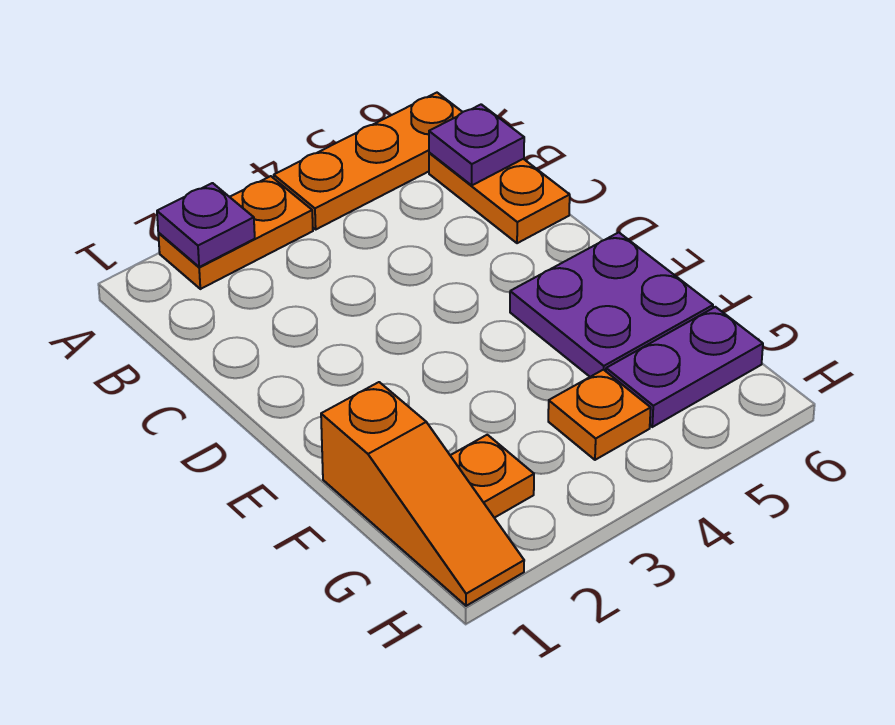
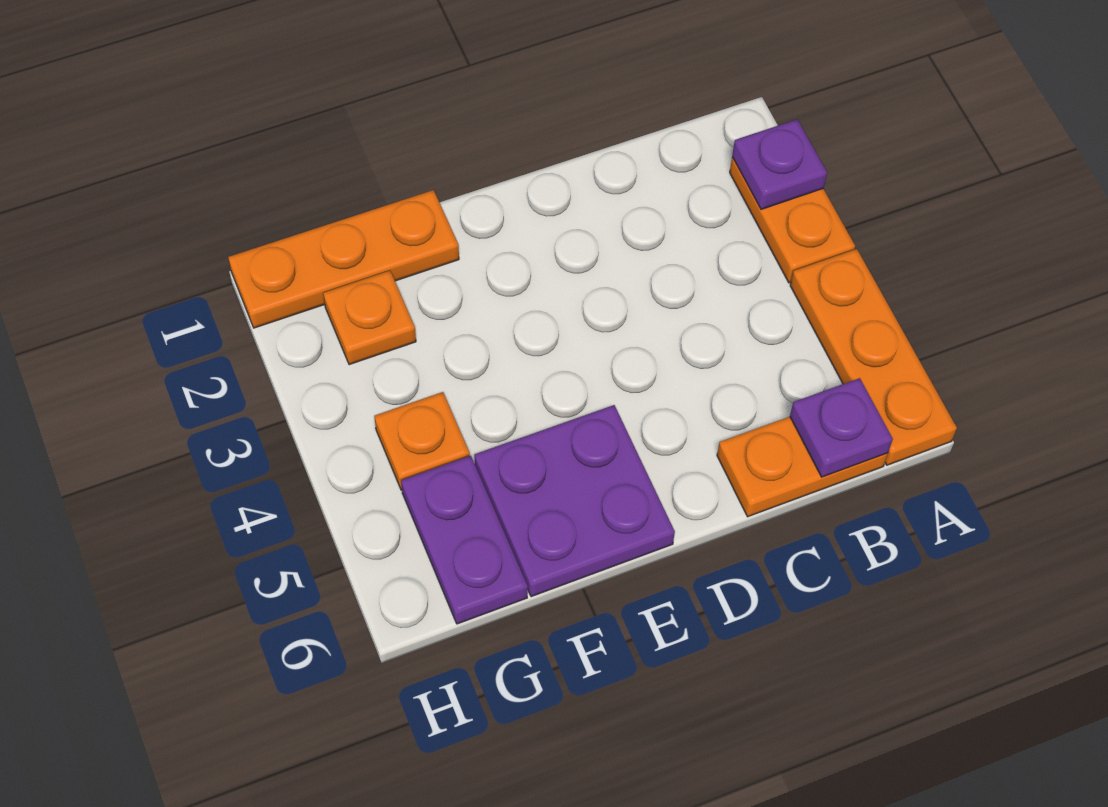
orange slope F1:H1 level 1 top F -> orange plate F1:H1 level 1

